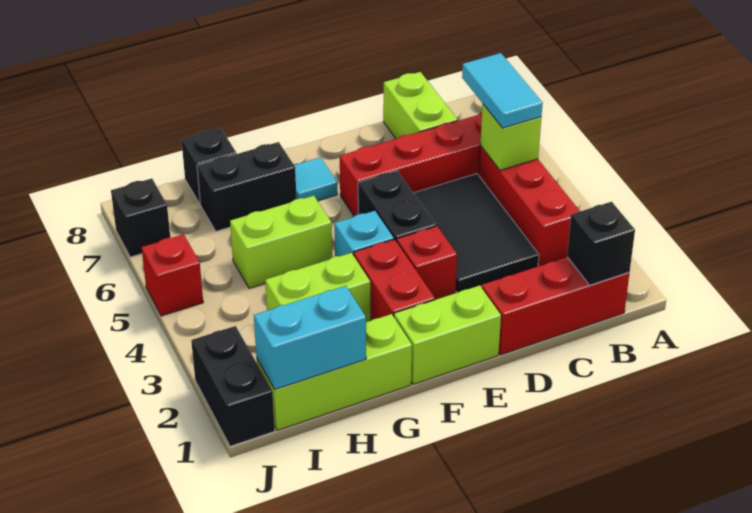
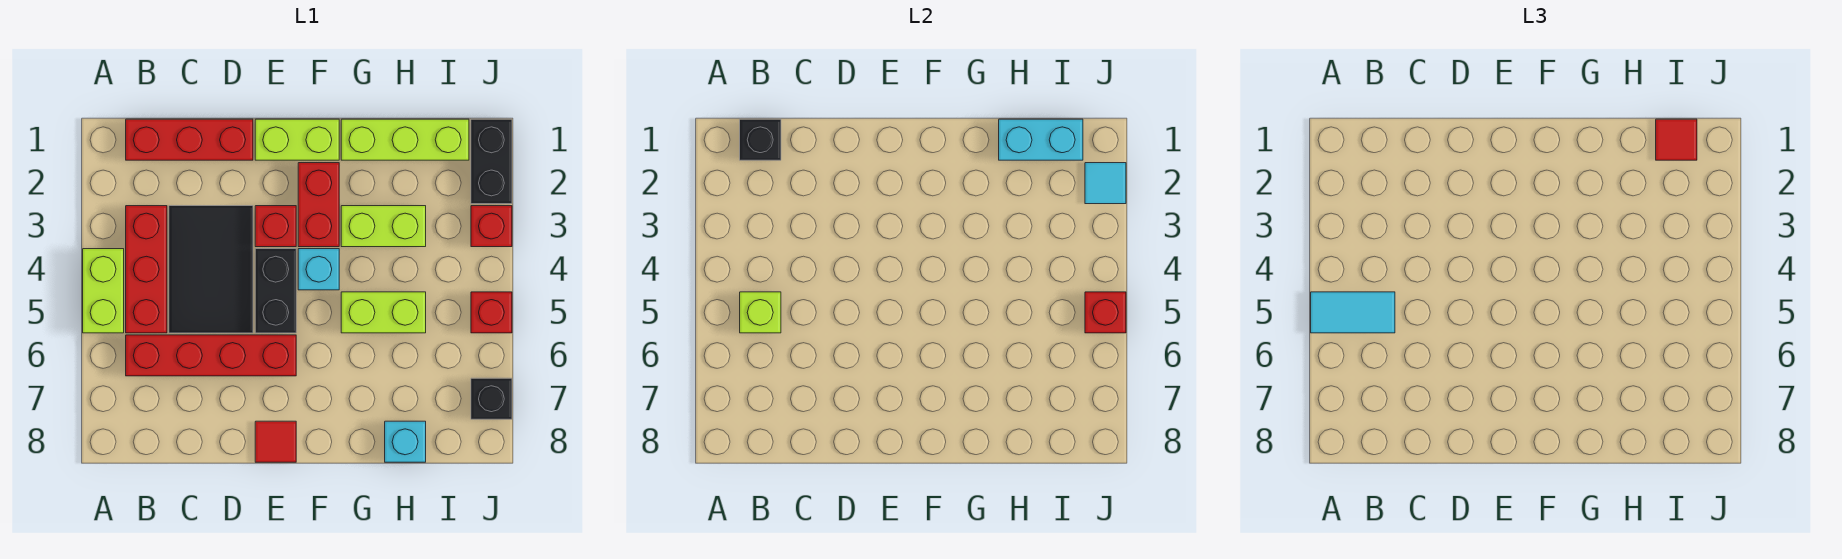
cyan tile B5:B6 level 3 -> cyan tile A5:B5 level 3
lime brick C7:C8 level 1 -> lime brick A4:A5 level 1
none -> red tile E8 level 1
cyan tile F7 level 1 -> cyan tile J2 level 2
black brick G7:H7 level 1 -> none
black brick H8 level 1 -> cyan brick H8 level 1
none -> red tile I1 level 3
none -> red brick J3 level 1
none -> red brick J5 level 2

